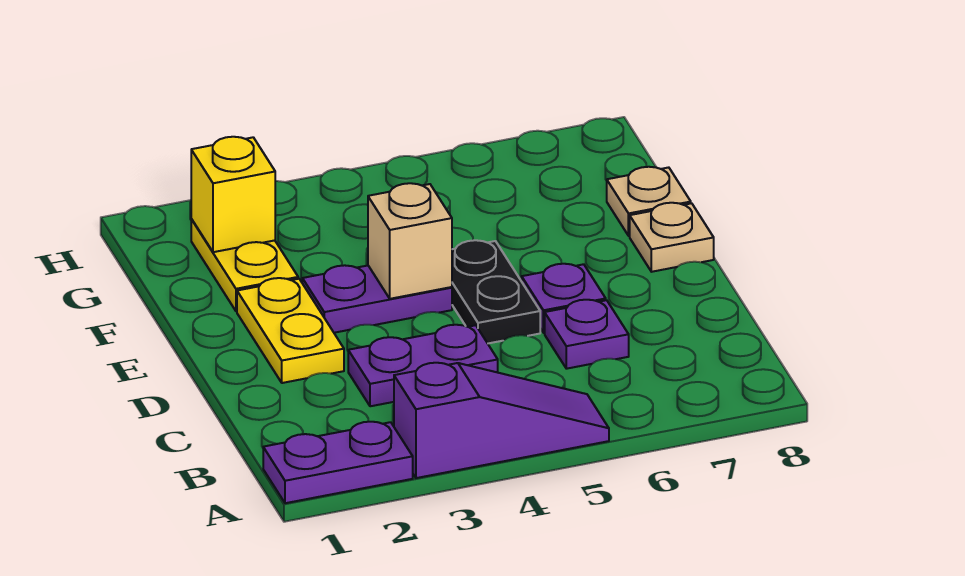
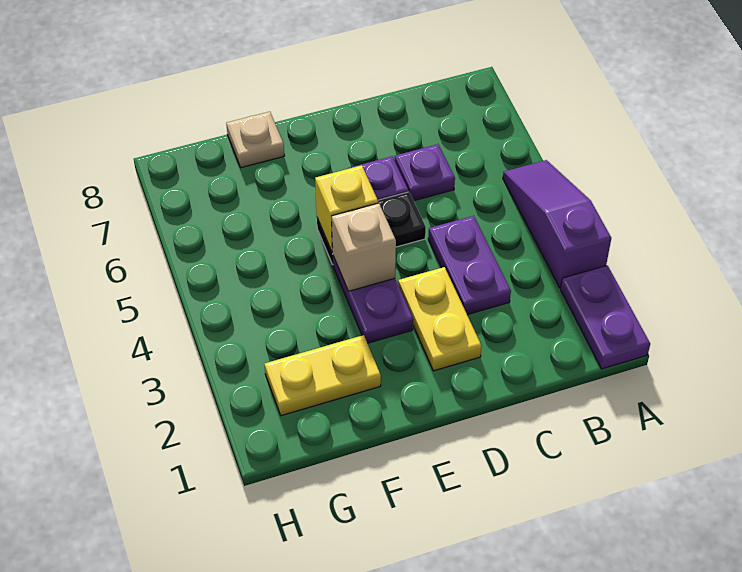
yellow plate D2:E2 level 1 -> yellow plate D2:D3 level 1
tan plate E8 level 1 -> none
yellow brick G2 level 2 -> yellow brick E5 level 2

